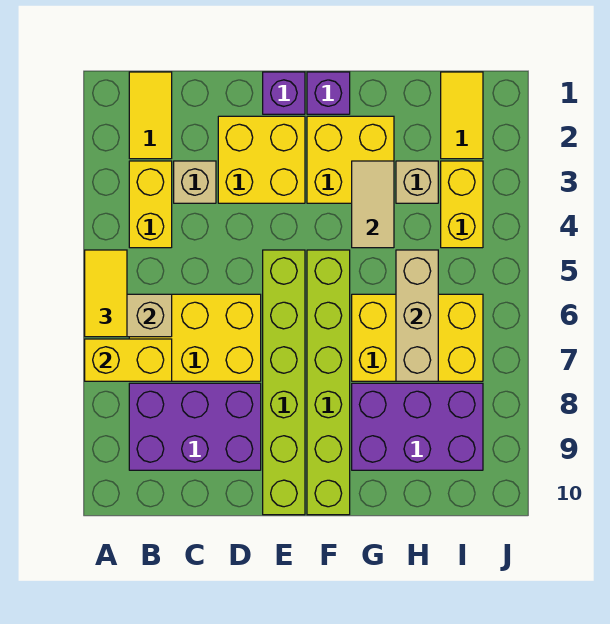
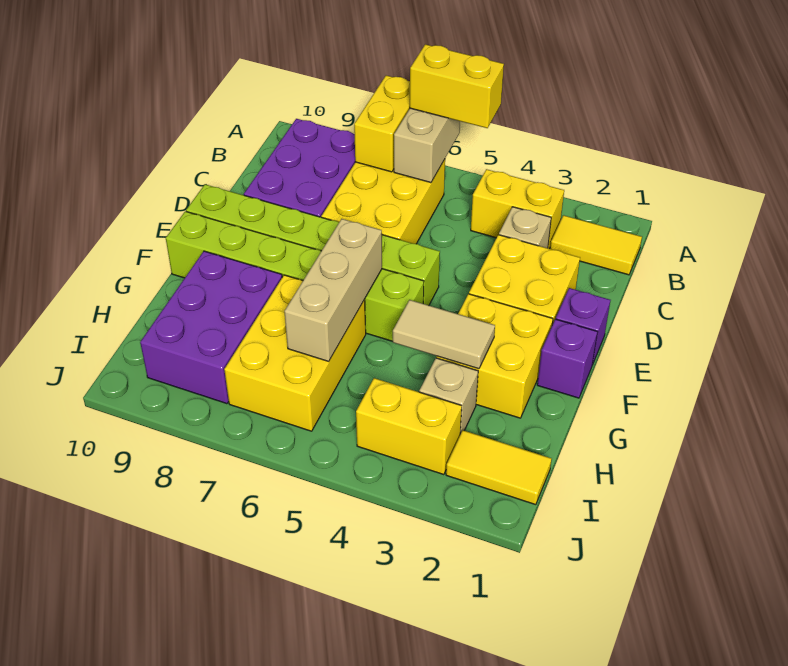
yellow tile A5:A6 level 3 -> yellow brick A5:A6 level 3
tan brick H5:H7 level 2 -> tan brick F6:H6 level 2

